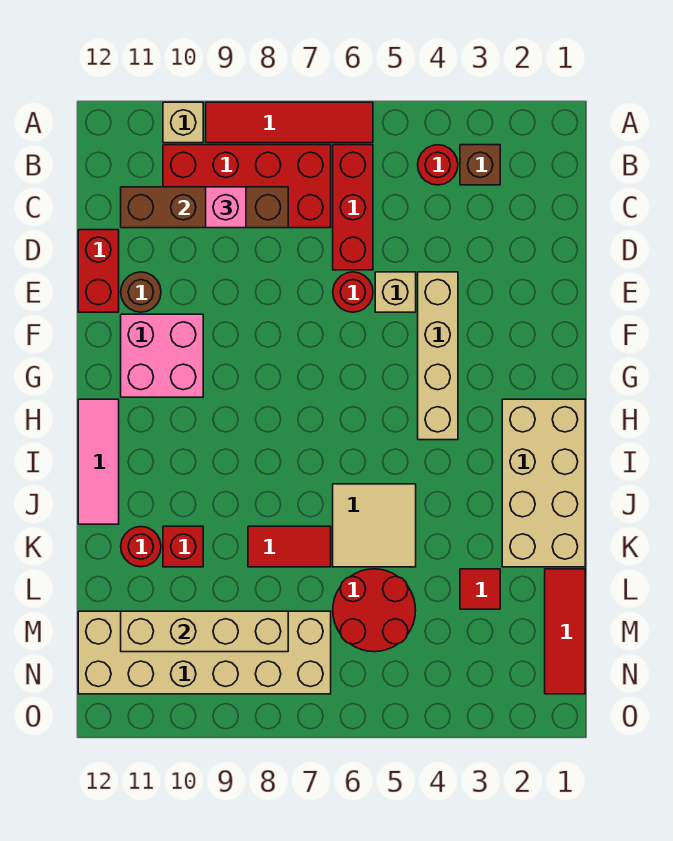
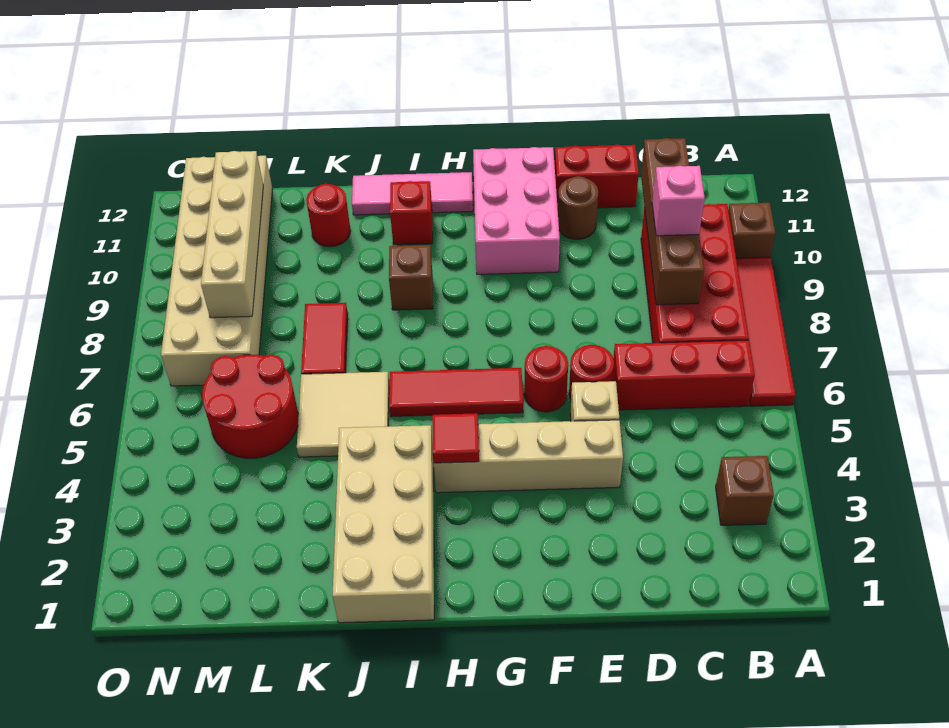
tan brick A10 level 1 -> brown brick A10 level 1
red round brick B4 level 1 -> red round brick F6 level 1
pink brick F10:G11 level 1 -> pink brick F10:G12 level 1
tan brick H1:K2 level 1 -> tan brick I1:J4 level 1
none -> brown brick I9 level 1
red brick K10 level 1 -> red brick I11 level 1
red tile L1:N1 level 1 -> red tile G6:I6 level 1
red tile L3 level 1 -> red tile H4 level 2

